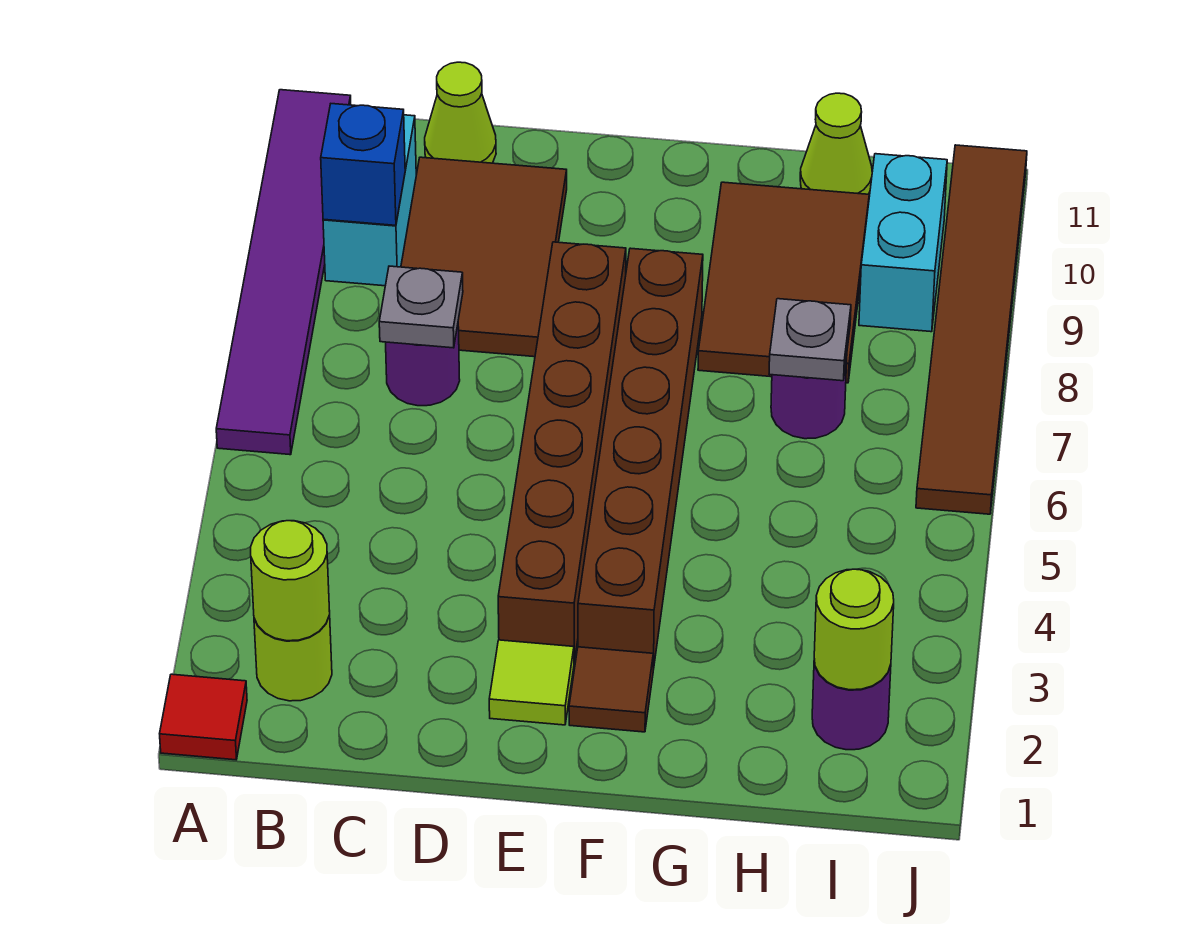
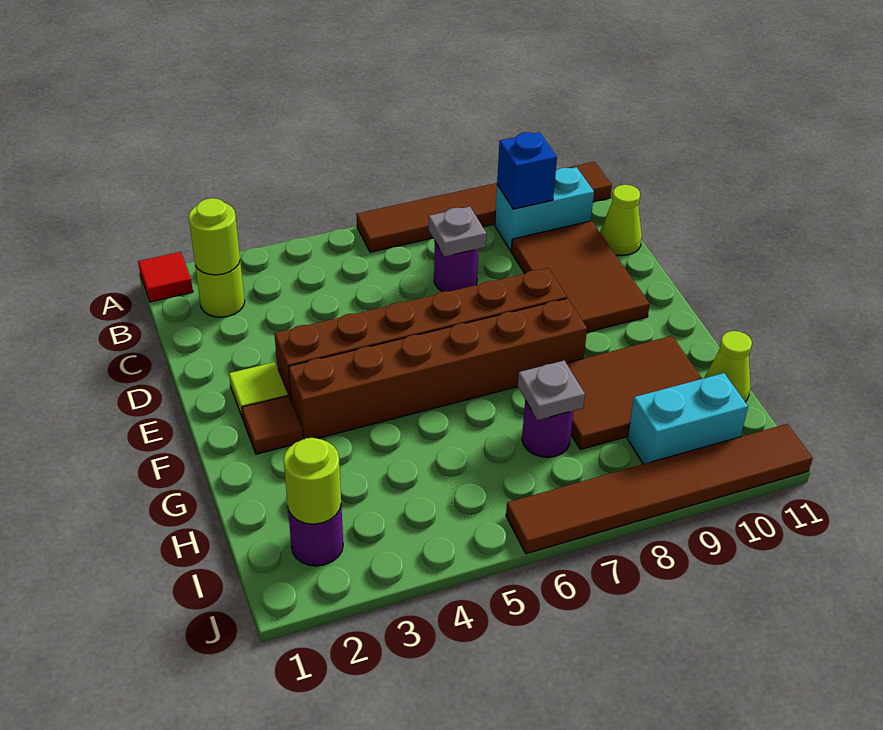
purple tile A6:A11 level 1 -> brown tile A6:A11 level 1
brown tile C8:D10 level 1 -> brown tile C9:E10 level 1

